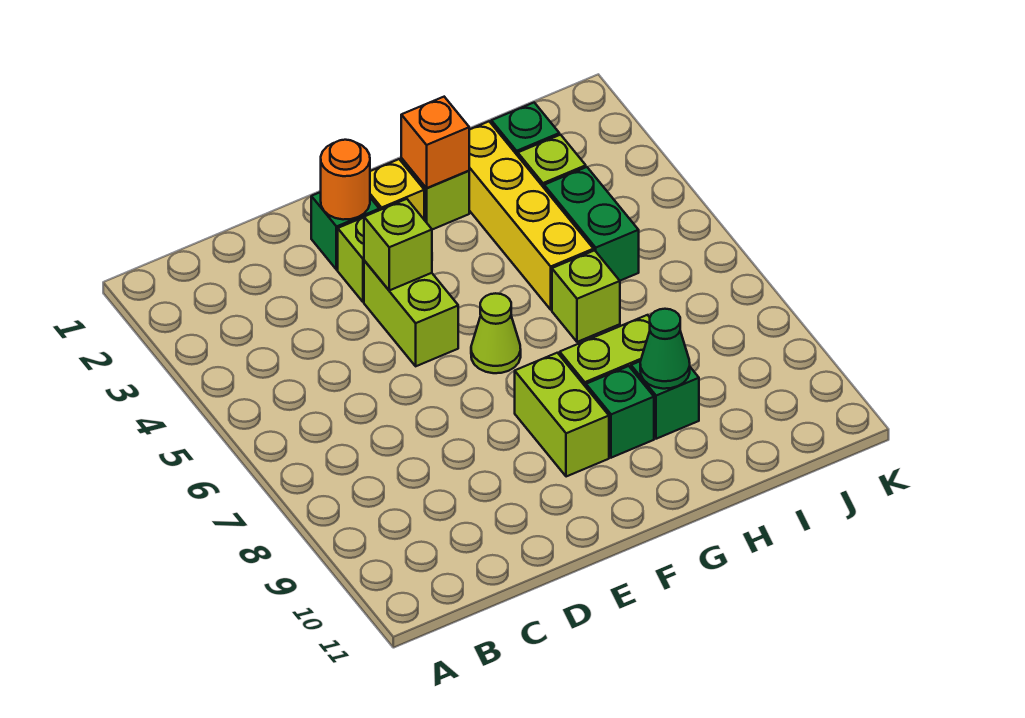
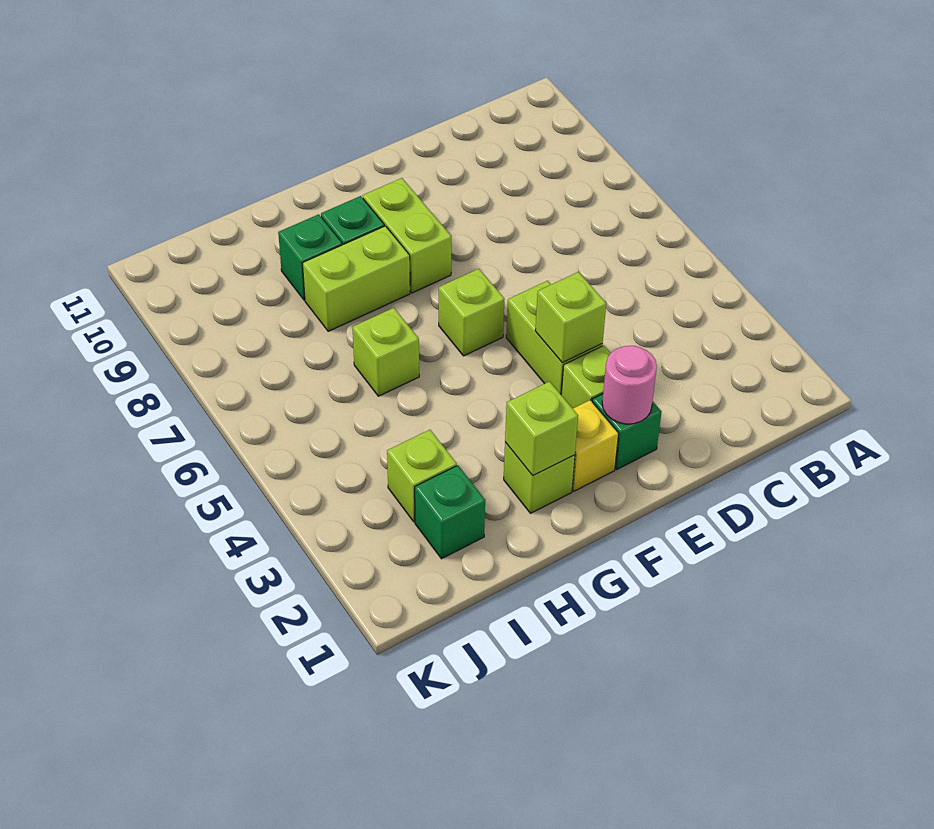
orange round brick E2 level 2 -> pink round brick E2 level 2
lime cone F6 level 1 -> lime brick F6 level 1
orange brick G2 level 2 -> lime brick G2 level 2
yellow brick H2:H5 level 1 -> none
green cone H9 level 2 -> none
green brick I4:I5 level 1 -> none

